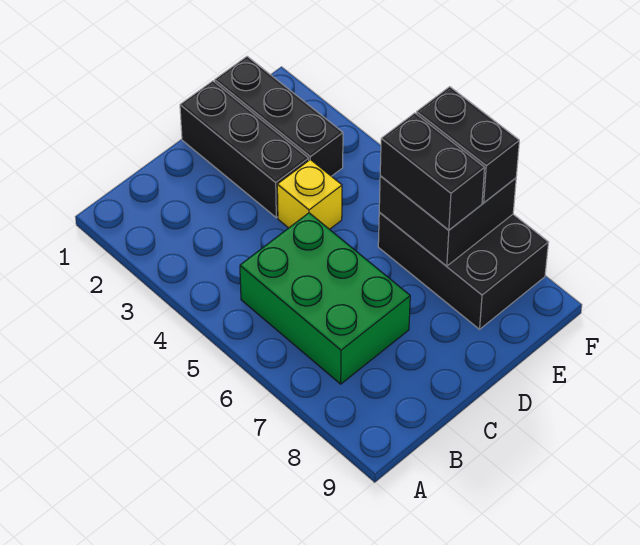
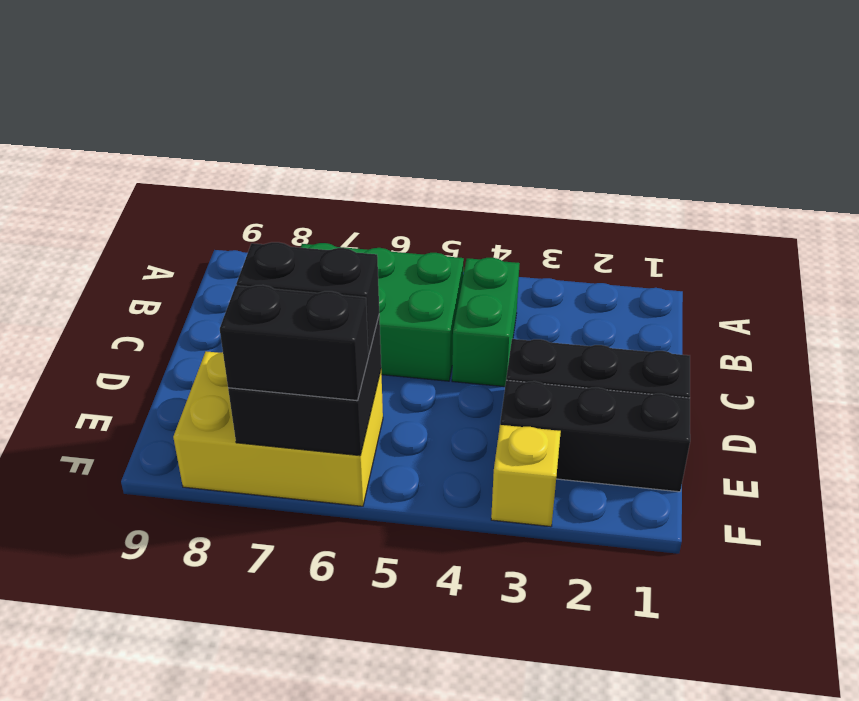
none -> green brick B4:C4 level 1
yellow brick D4 level 1 -> yellow brick F3 level 1
black brick E6:F8 level 1 -> yellow brick E6:F8 level 1

